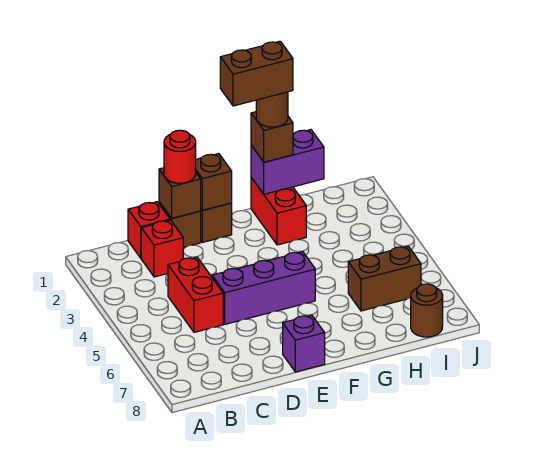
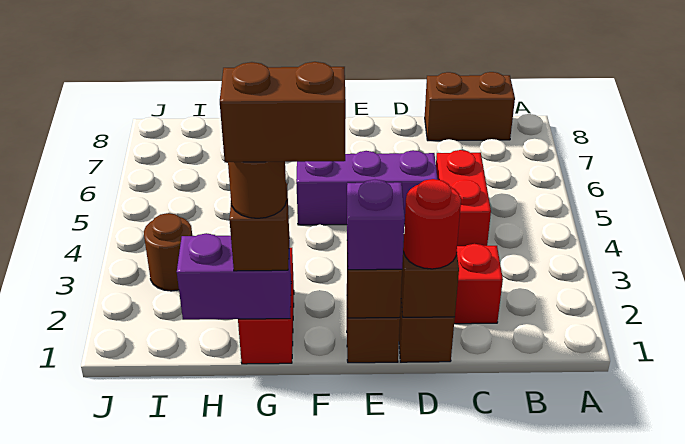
red brick C1 level 1 -> none
purple brick E8 level 1 -> purple brick E1 level 3
brown brick H6:I6 level 1 -> brown brick B8:C8 level 1
brown round brick I8 level 1 -> brown round brick I3 level 1

